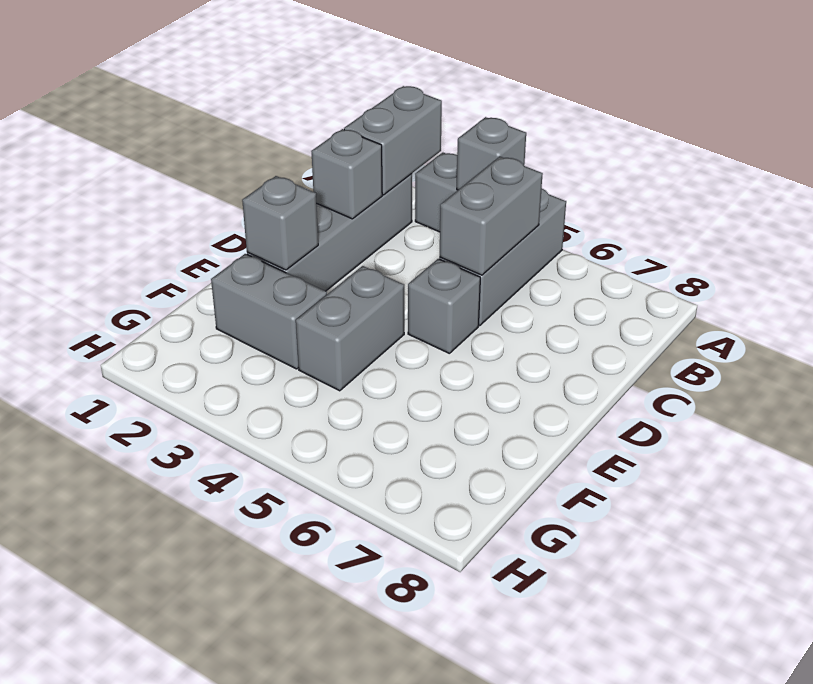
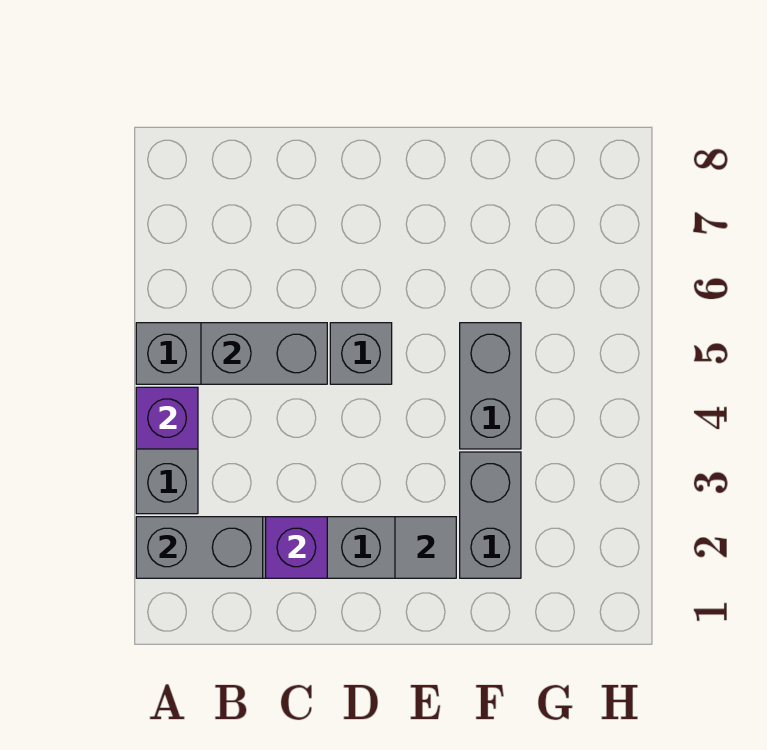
grey brick A4 level 2 -> purple brick A4 level 2
grey brick C2 level 2 -> purple brick C2 level 2
grey brick E2 level 2 -> grey tile E2 level 2
grey brick E4:F4 level 1 -> grey brick F4:F5 level 1

